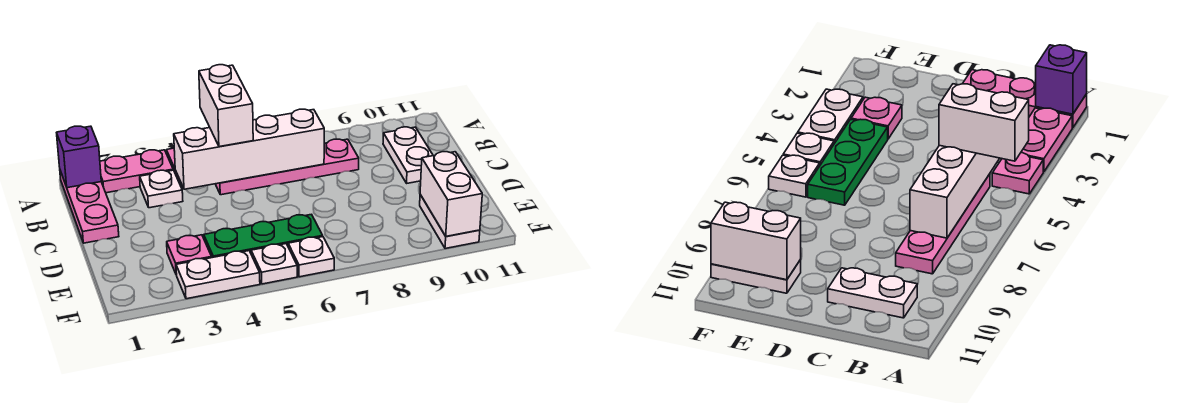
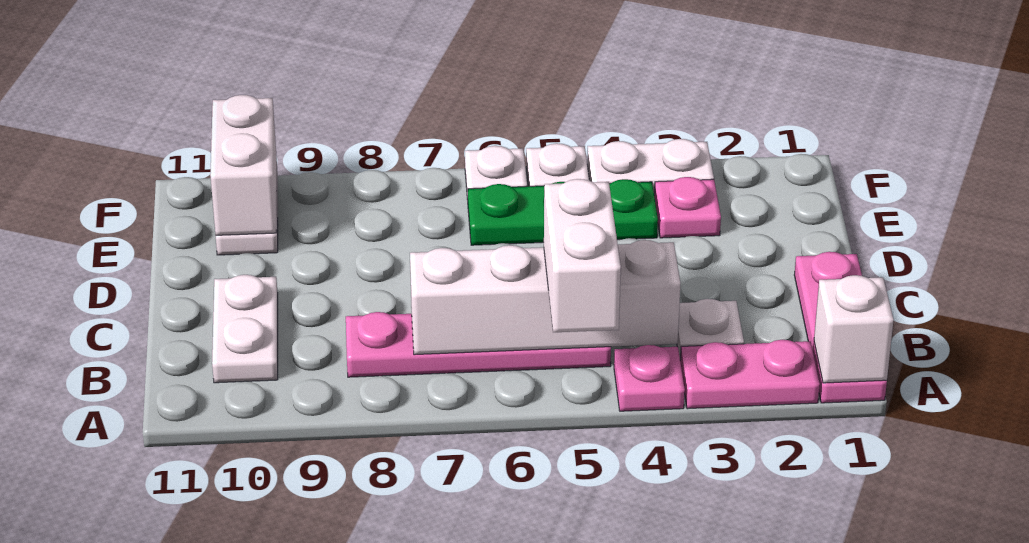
purple brick A1 level 2 -> white brick A1 level 2

